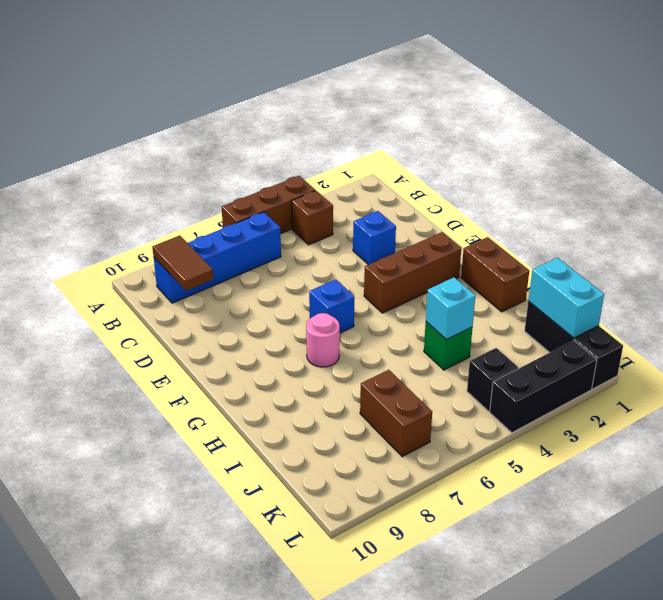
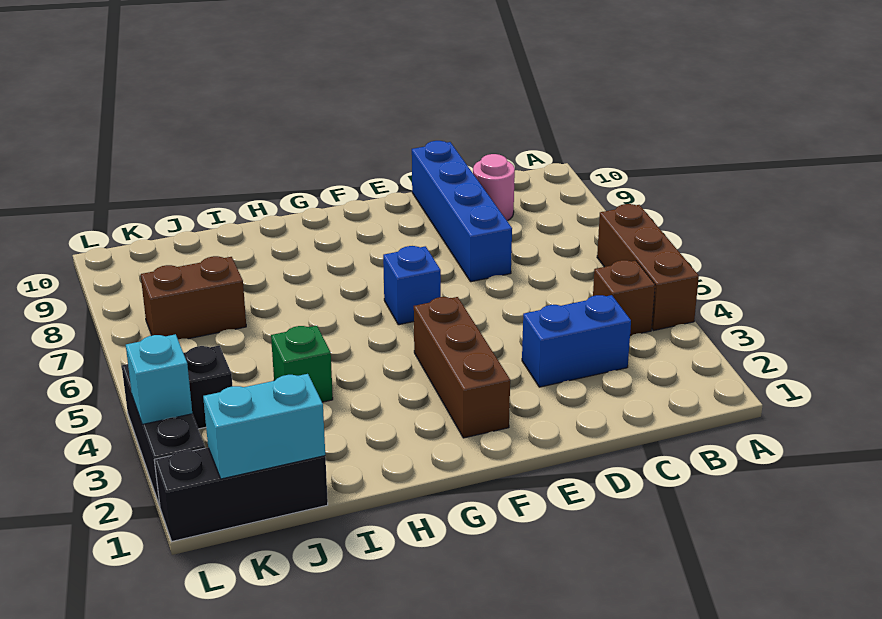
blue brick B6:B9 level 1 -> blue brick D7:D10 level 1
brown tile B9:C9 level 2 -> none
blue brick D3 level 1 -> blue brick C3:D3 level 1
brown brick G1:H1 level 1 -> none
pink round brick G7 level 1 -> pink round brick C9 level 1
cyan brick I4 level 2 -> cyan brick L3 level 2

